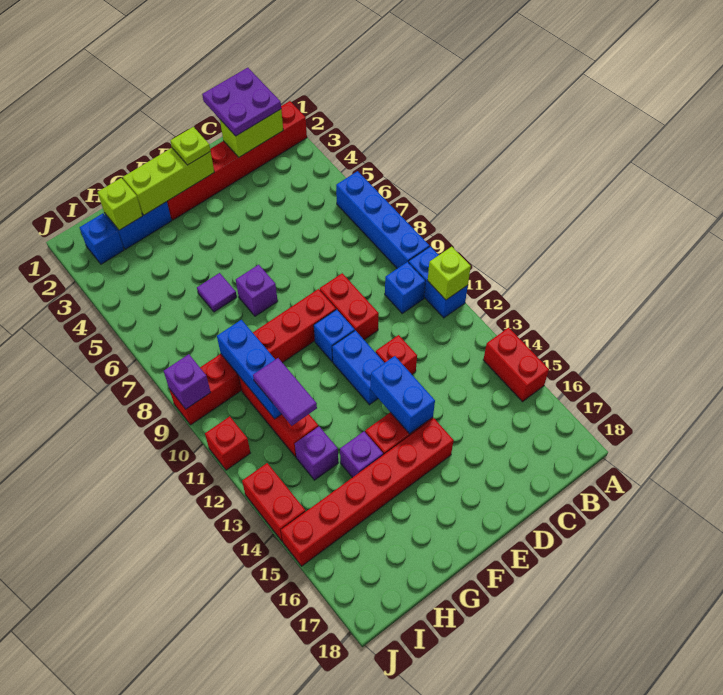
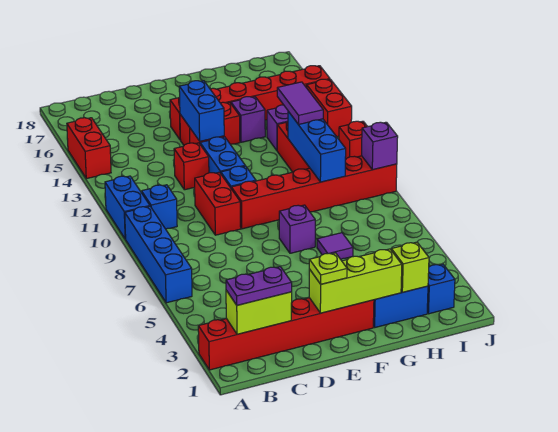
lime brick A11 level 2 -> none
purple plate B1:C2 level 3 -> purple plate B2:C2 level 3

